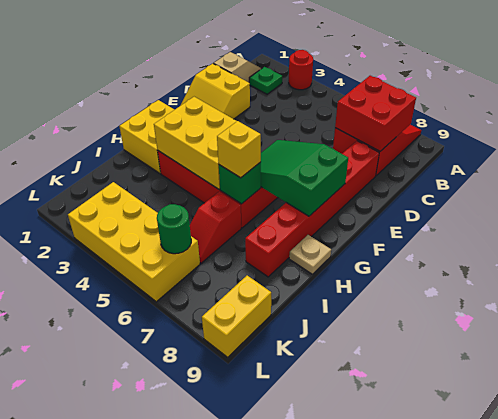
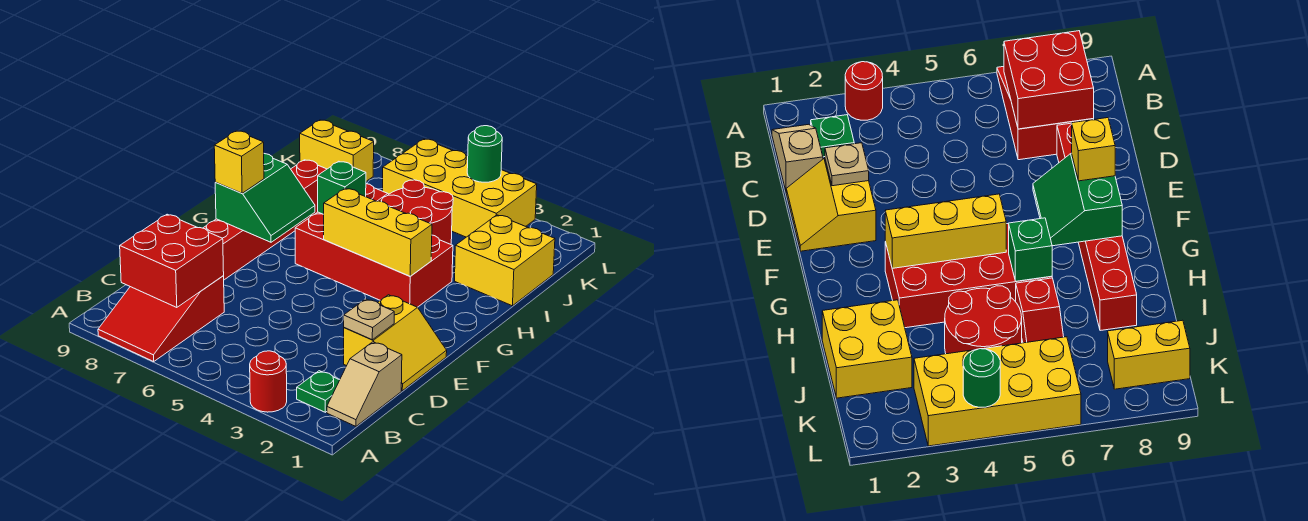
yellow slope D1:E2 level 1 top D -> yellow slope D1:E2 level 1 top 2
green slope F6:G8 level 2 top 8 -> green slope F7:G8 level 2 top 8
yellow brick G1:H2 level 1 -> yellow brick I1:J2 level 1
yellow brick G3:H5 level 2 -> yellow brick G3:G5 level 2
yellow brick H6 level 3 -> yellow brick F8 level 3
tan plate H9 level 1 -> tan plate D2 level 2
none -> red round brick I4:J5 level 1
green round brick K6 level 2 -> green round brick L4 level 2
yellow brick K9:L9 level 1 -> yellow brick K8:K9 level 1

